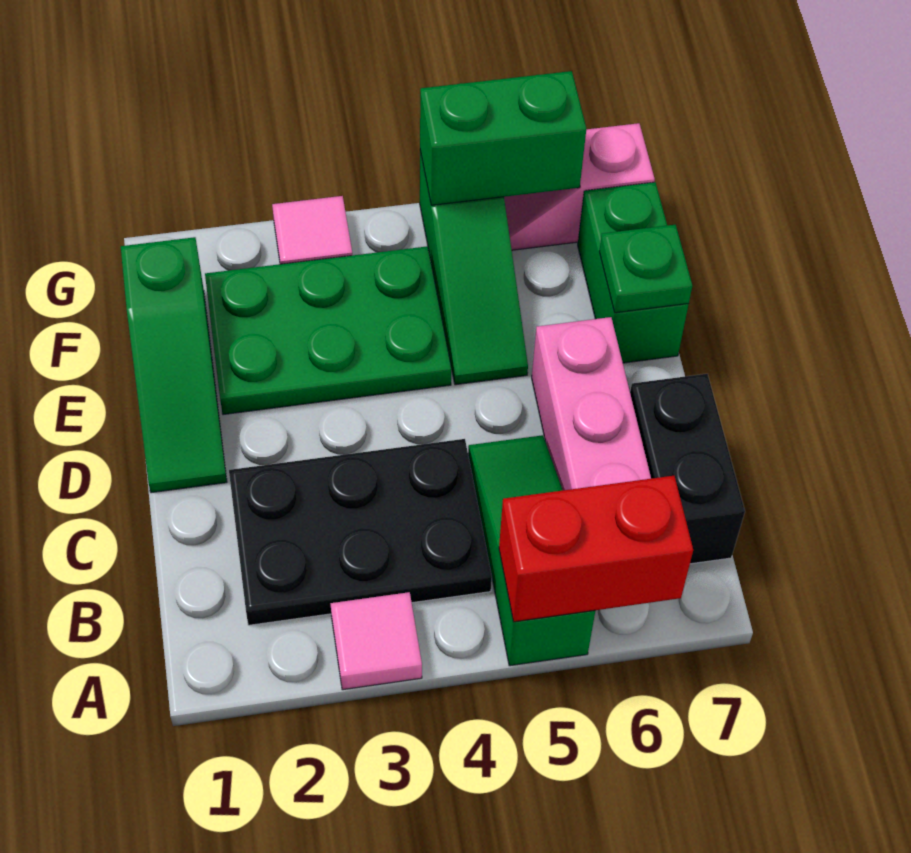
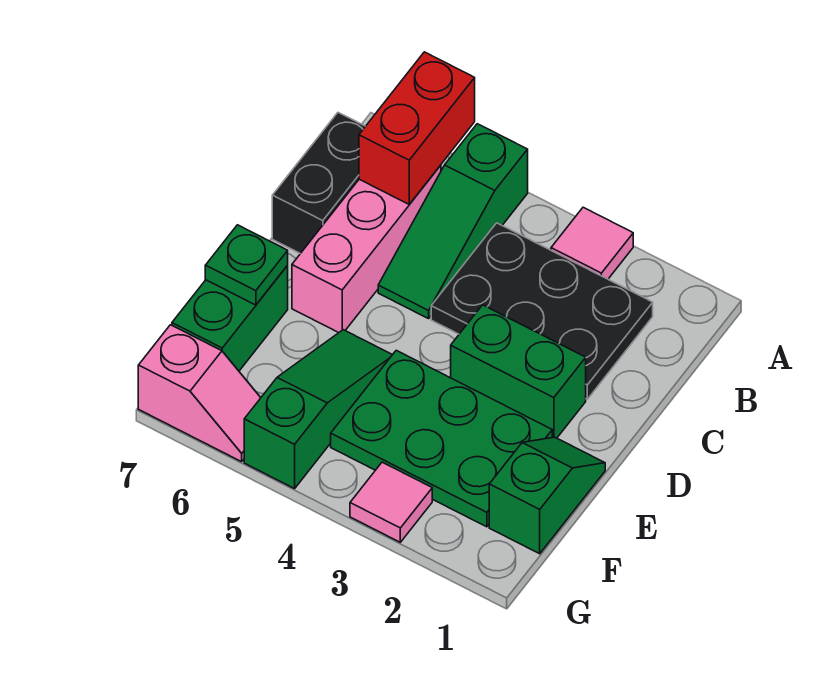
red brick A5:A6 level 2 -> red brick A6:B6 level 2
green slope D1:F1 level 1 top F -> green slope E1:F1 level 1 top F
green brick G5:G6 level 2 -> green brick D2:D3 level 1

